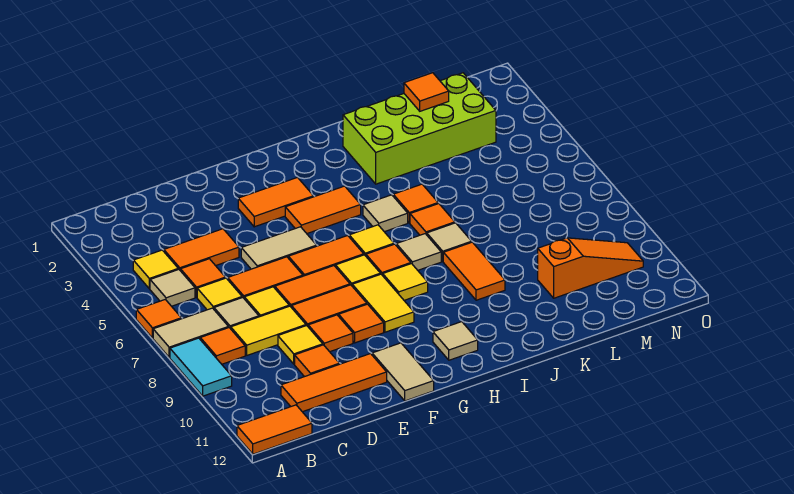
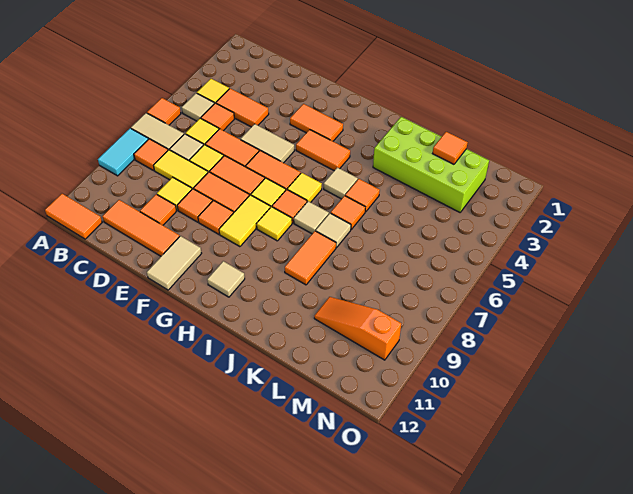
orange slope L10:N10 level 1 top L -> orange slope L10:N10 level 1 top N

